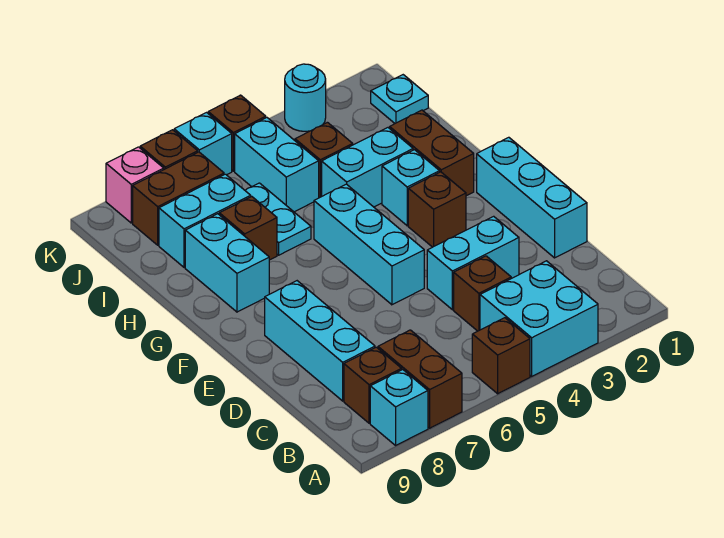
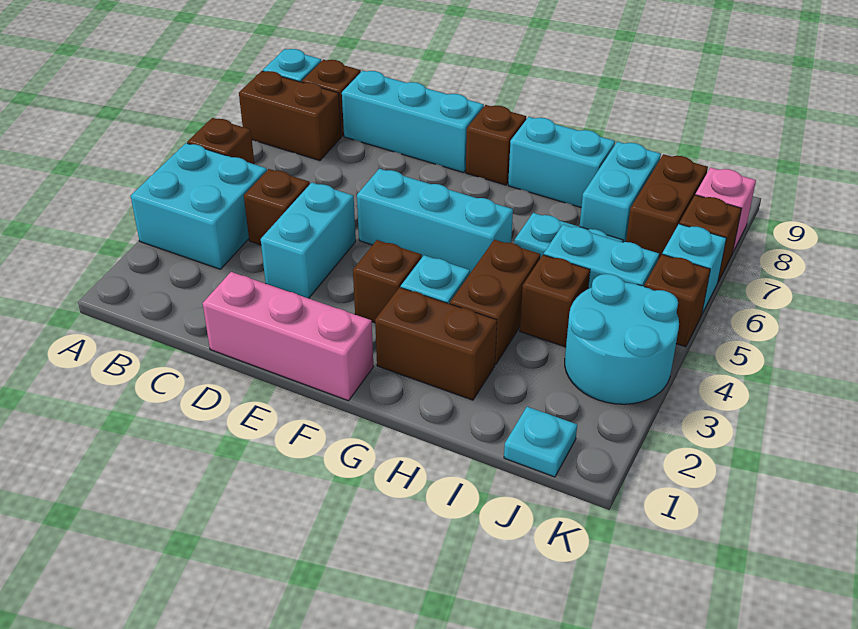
cyan brick D1:F1 level 1 -> pink brick D1:F1 level 1
cyan brick H3:H4 level 1 -> brown brick H3:H4 level 1
brown brick H7 level 1 -> brown brick F8 level 1
cyan round brick K3 level 1 -> cyan round brick J3:K4 level 1

